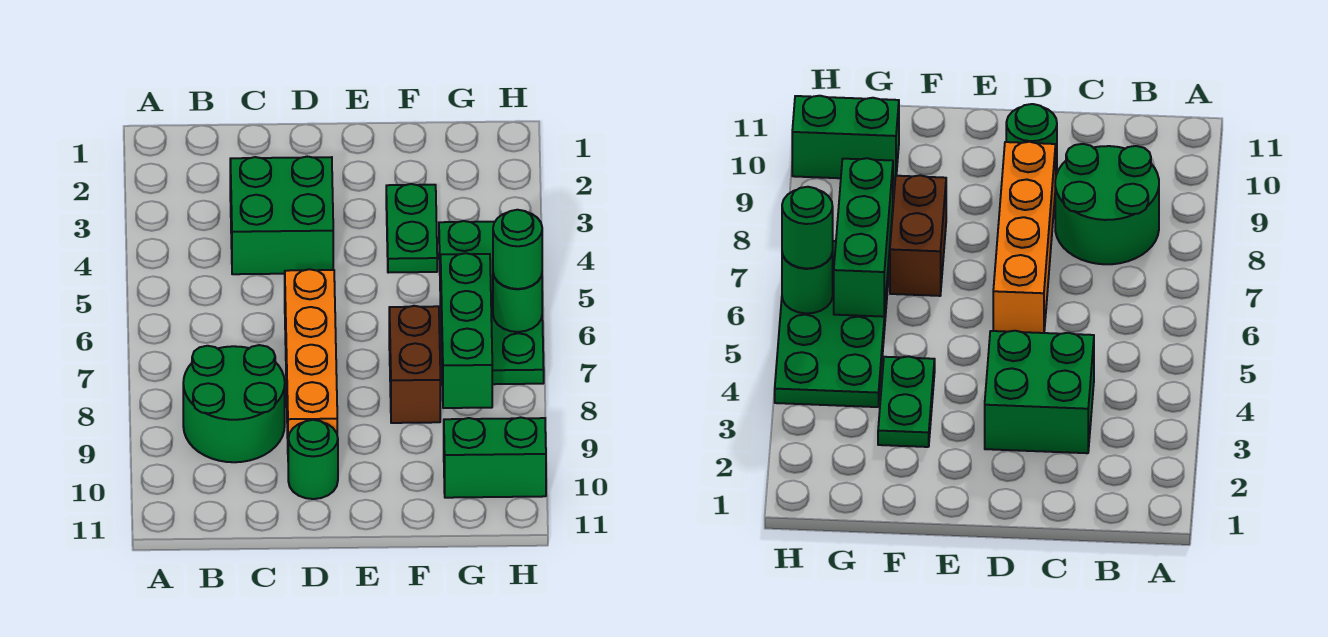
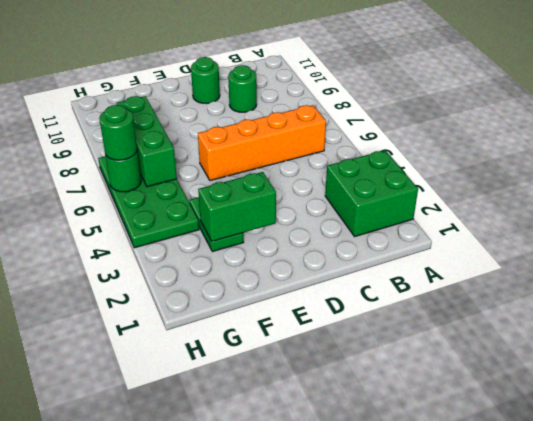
green round brick B8:C9 level 1 -> green round brick C9 level 1
green brick C3:D4 level 1 -> green brick A2:B3 level 1
orange brick D6:D9 level 1 -> orange brick B6:E6 level 1
brown brick F7:F8 level 1 -> none
green brick G10:H10 level 1 -> green brick E3:F3 level 2

